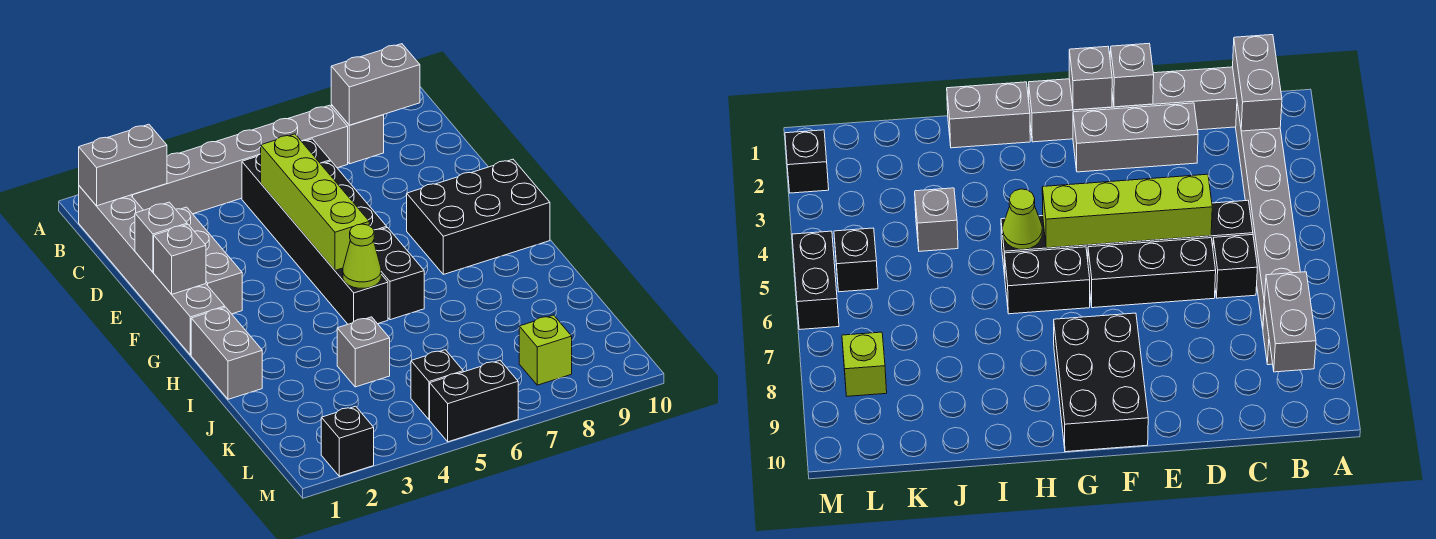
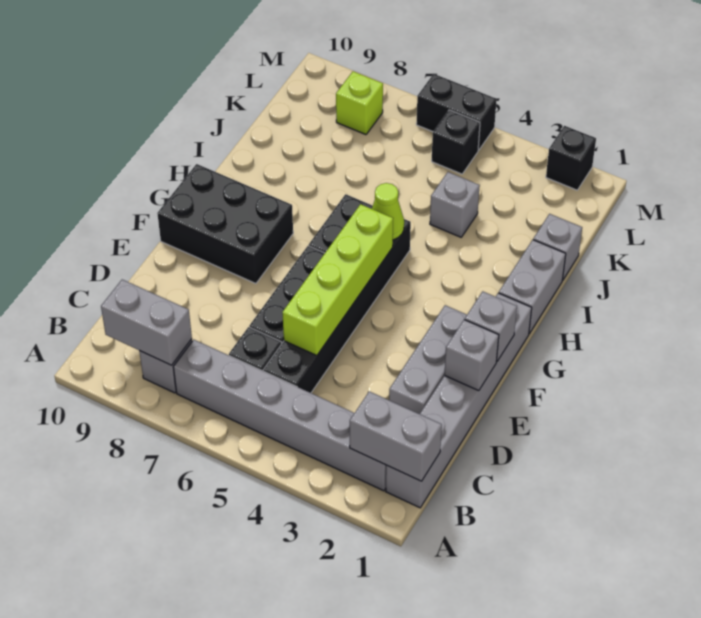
none -> grey brick J1 level 1

